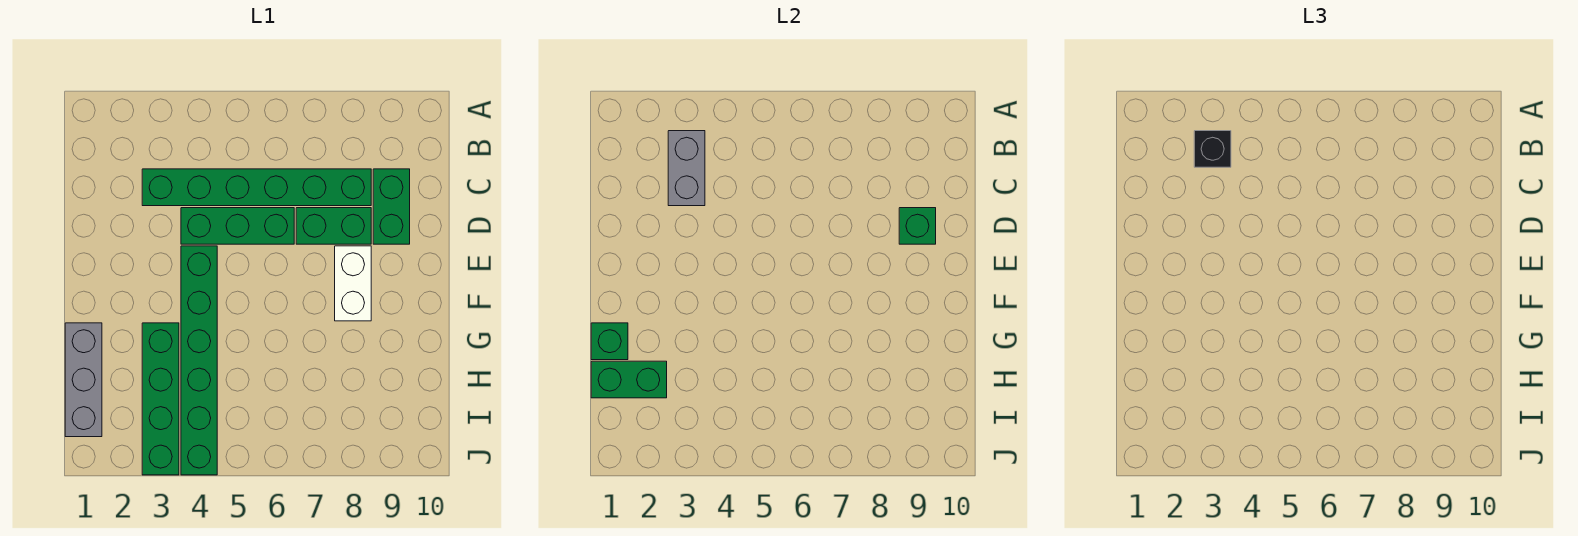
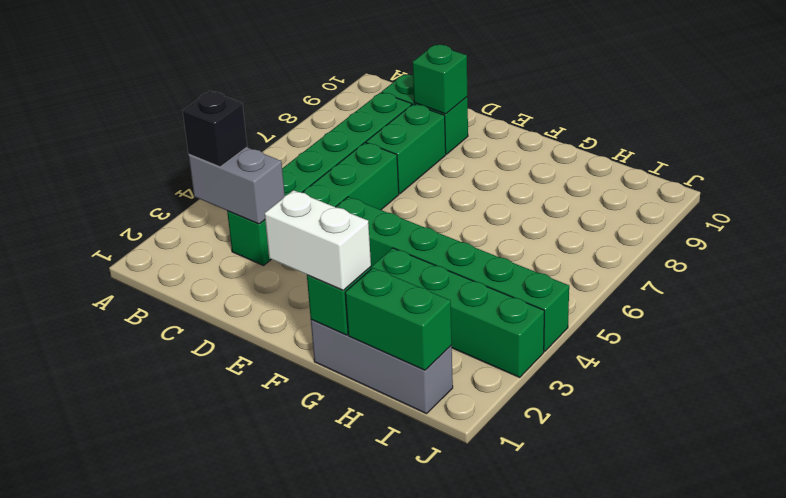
white brick E8:F8 level 1 -> white brick F1:G1 level 3
green brick H1:H2 level 2 -> green brick H1:I1 level 2

